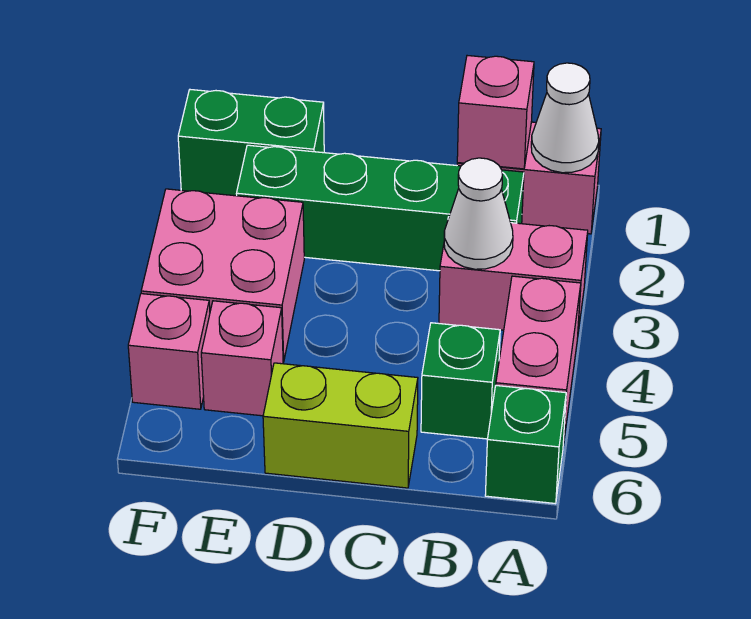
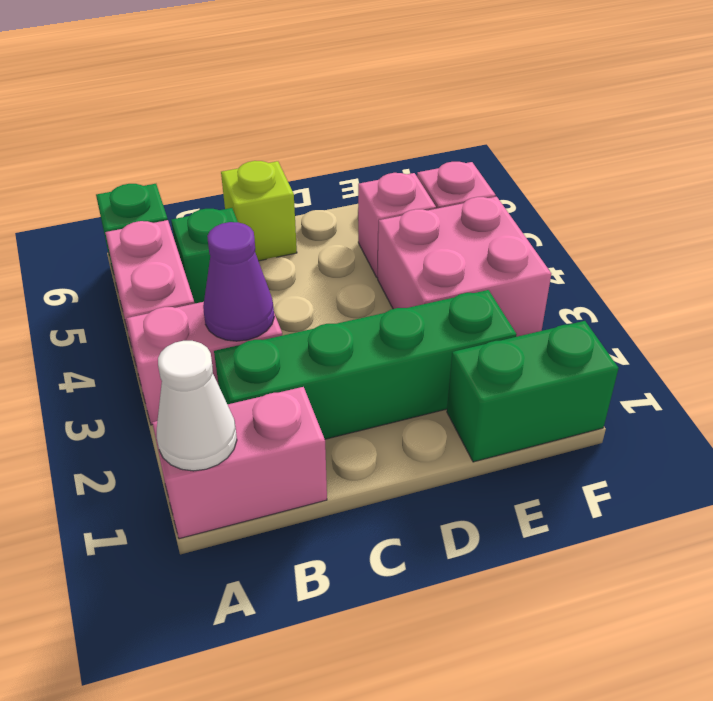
pink brick B1 level 2 -> none
white cone B3 level 2 -> purple cone B3 level 2
lime brick C6:D6 level 1 -> lime brick C6 level 1

